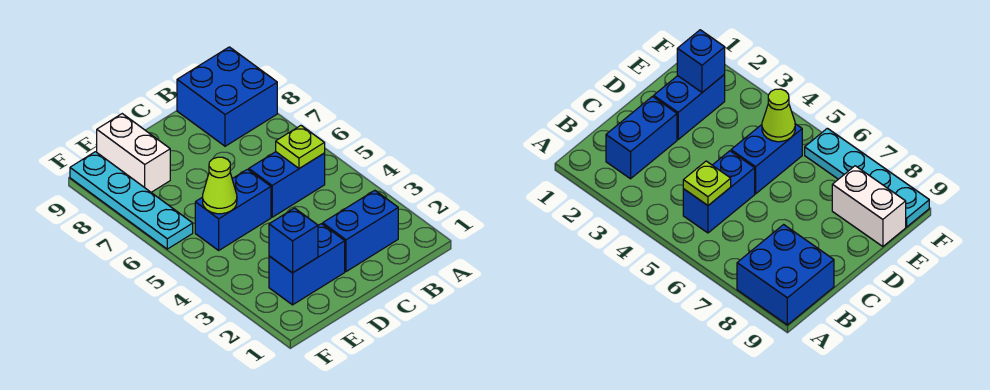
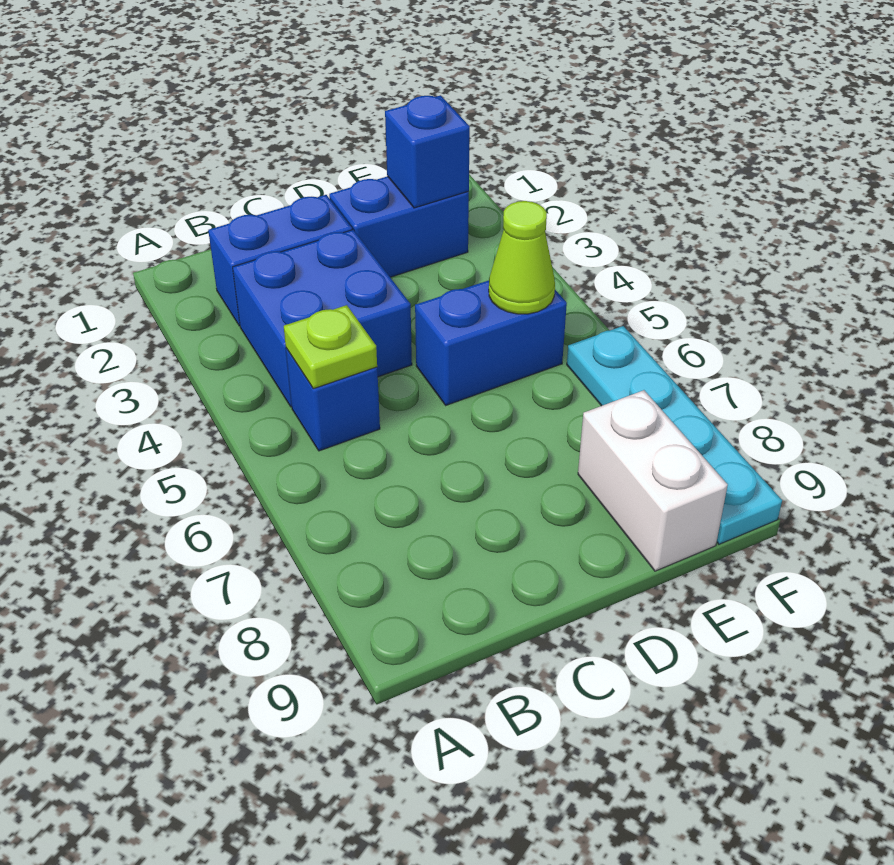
blue brick A8:B9 level 1 -> blue brick B3:C4 level 1
blue brick B5:C5 level 1 -> blue brick B5 level 1

